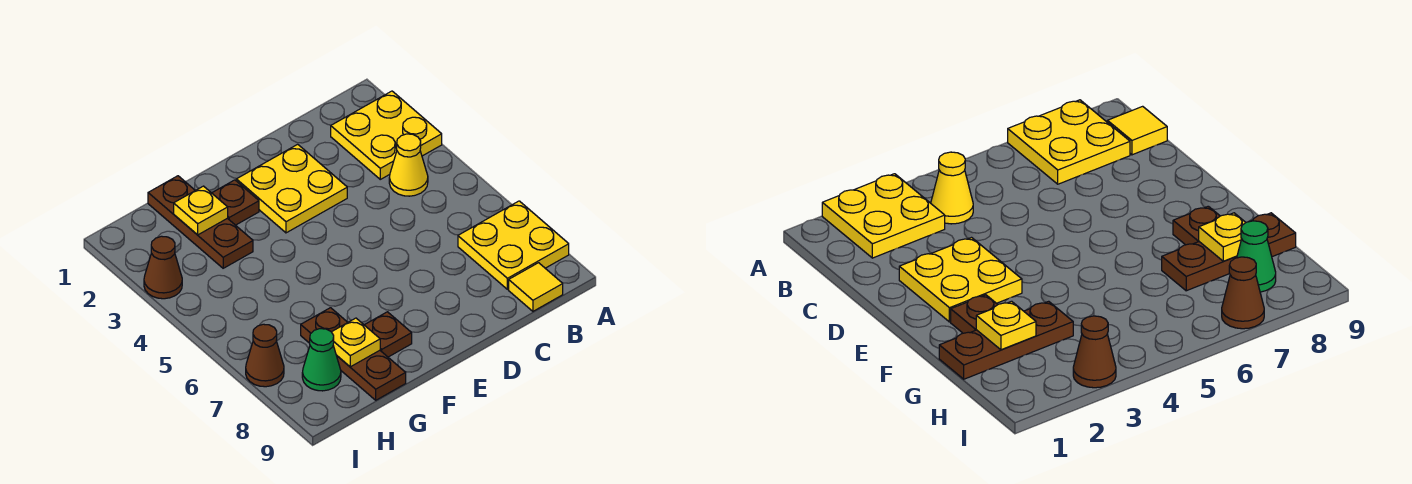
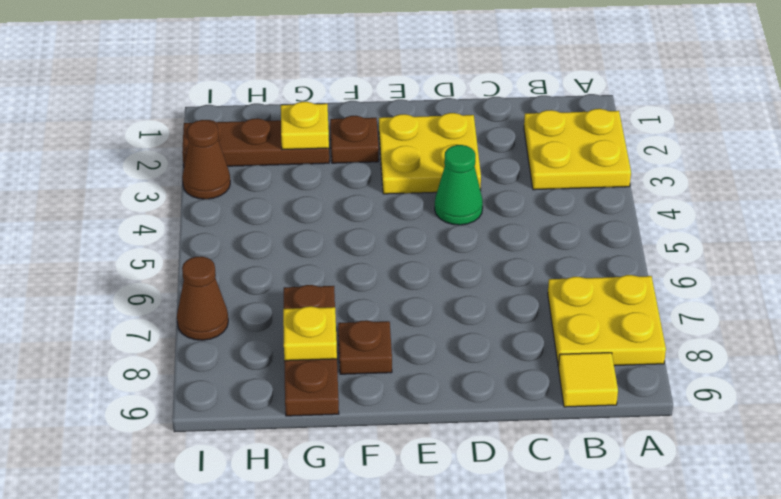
yellow cone B4 level 1 -> none
brown plate G1:G3 level 1 -> brown plate G2:I2 level 1
green cone H8 level 1 -> green cone D4 level 1

